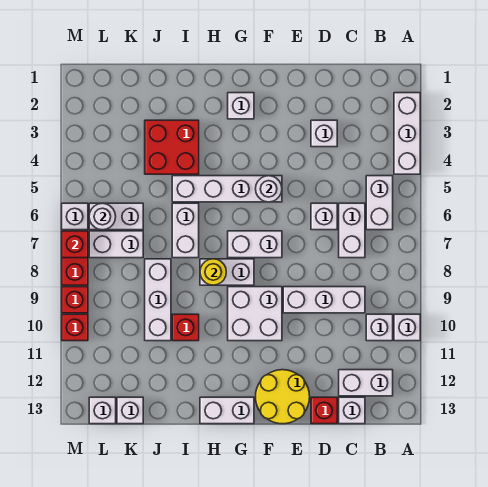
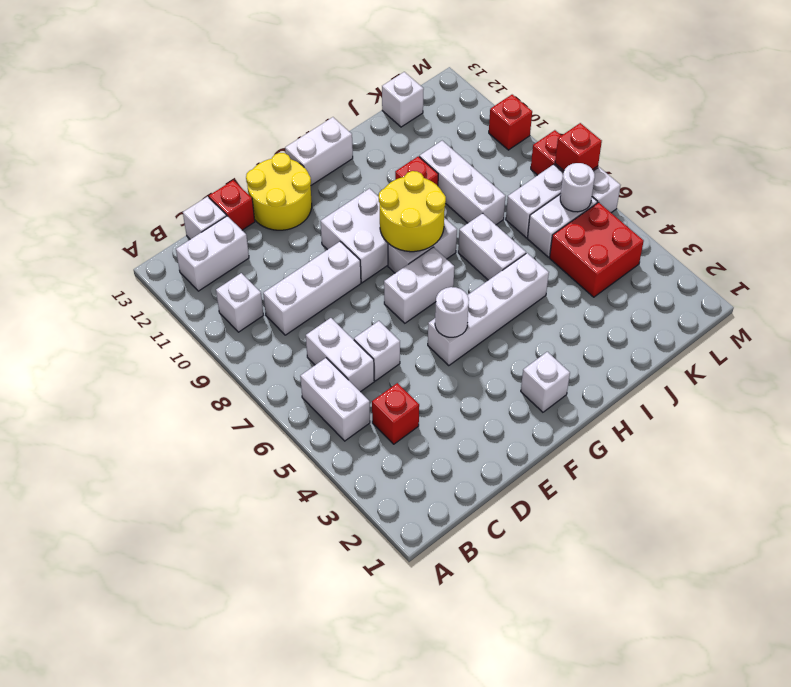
white brick A2:A4 level 1 -> none
white brick A10 level 1 -> none
white brick D3 level 1 -> none
yellow round brick H8 level 2 -> yellow round brick G8:H9 level 2
red brick I3:J4 level 1 -> red brick K4:L5 level 1
white brick L13 level 1 -> none
red brick M9 level 1 -> red brick C4 level 1

